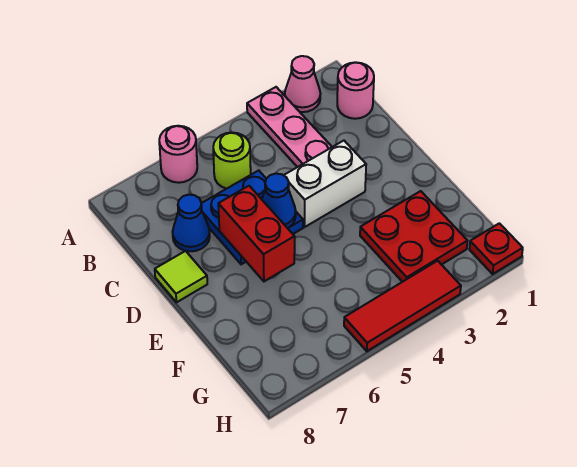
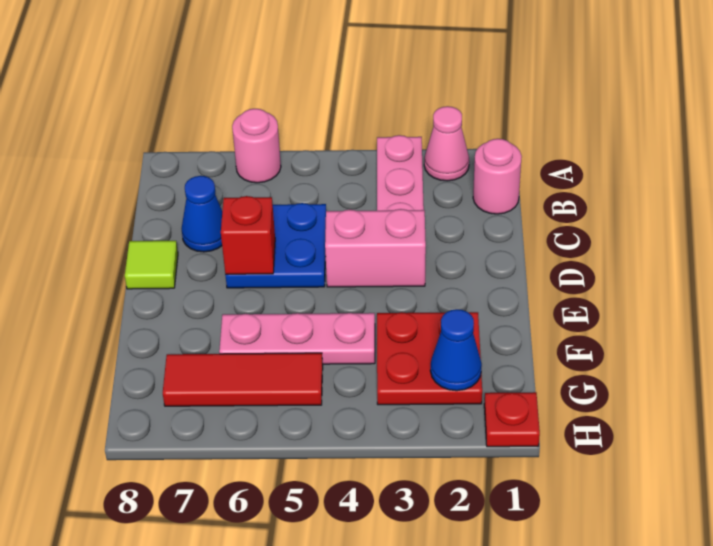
lime round brick B5 level 1 -> none
white brick D3:D4 level 1 -> pink brick D3:D4 level 1
blue cone D5 level 2 -> blue cone G2 level 2
red brick D6:E6 level 2 -> red brick D6 level 2
none -> pink plate F4:F6 level 1
red tile H3:H5 level 1 -> red tile G5:G7 level 1

